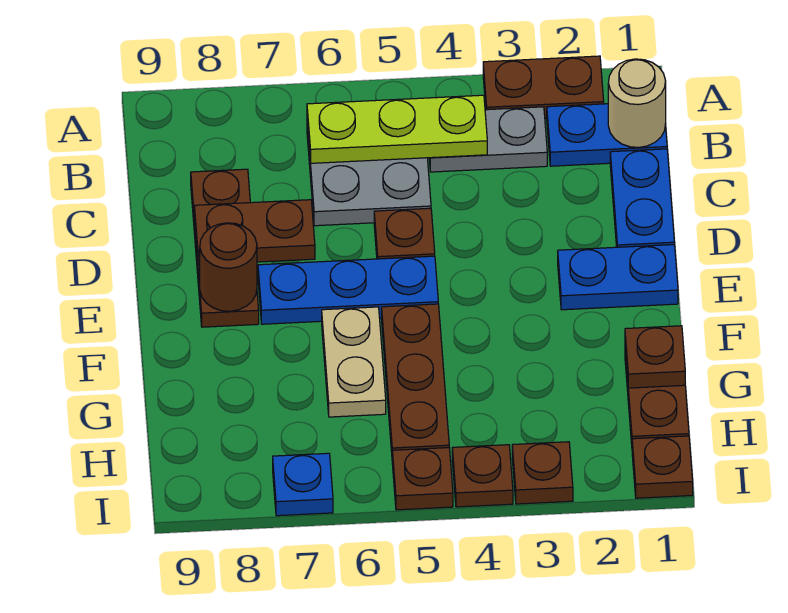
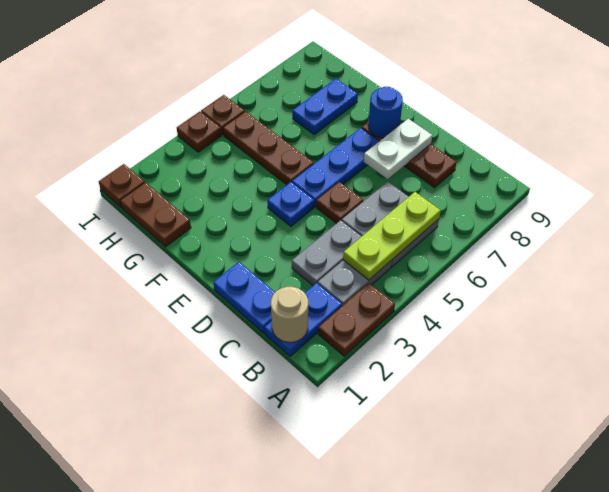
none -> grey plate C3:C4 level 1
brown plate D7:D8 level 2 -> white plate D7:D8 level 2
blue plate E1:E2 level 1 -> blue plate G7:G8 level 1
brown round brick E8 level 2 -> blue round brick E8 level 2
tan plate F6:G6 level 1 -> none
brown plate G1 level 2 -> none
brown plate I3 level 1 -> none
blue plate I7 level 1 -> blue plate E4 level 1

